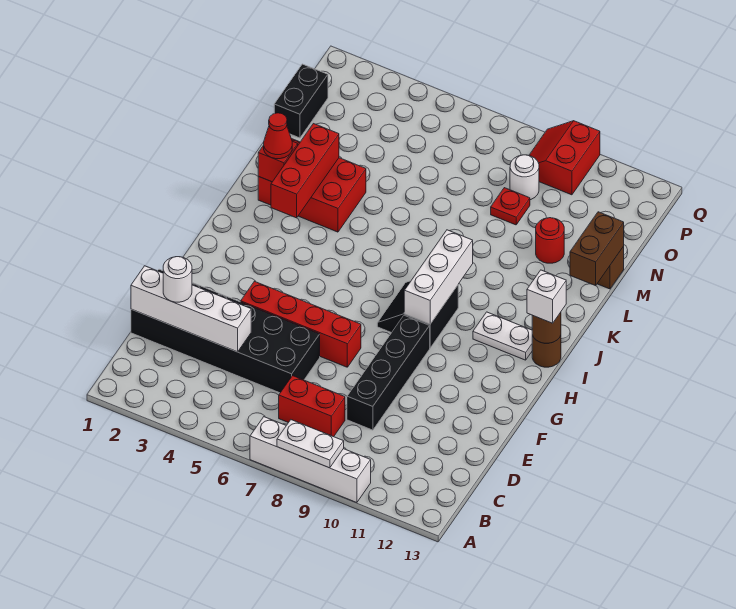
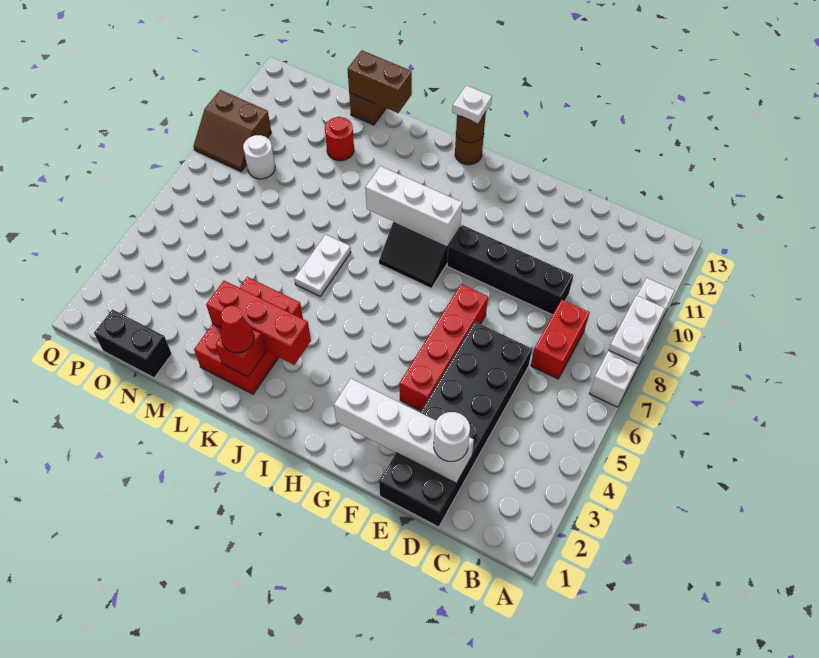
white brick D1:D4 level 2 -> white brick D2:G2 level 2
white plate I11:I12 level 1 -> white plate K6:K7 level 1
white brick I13 level 3 -> white plate I13 level 3
red plate N9 level 1 -> none
red slope P9:Q10 level 1 top 10 -> brown slope P9:Q10 level 1 top 10

